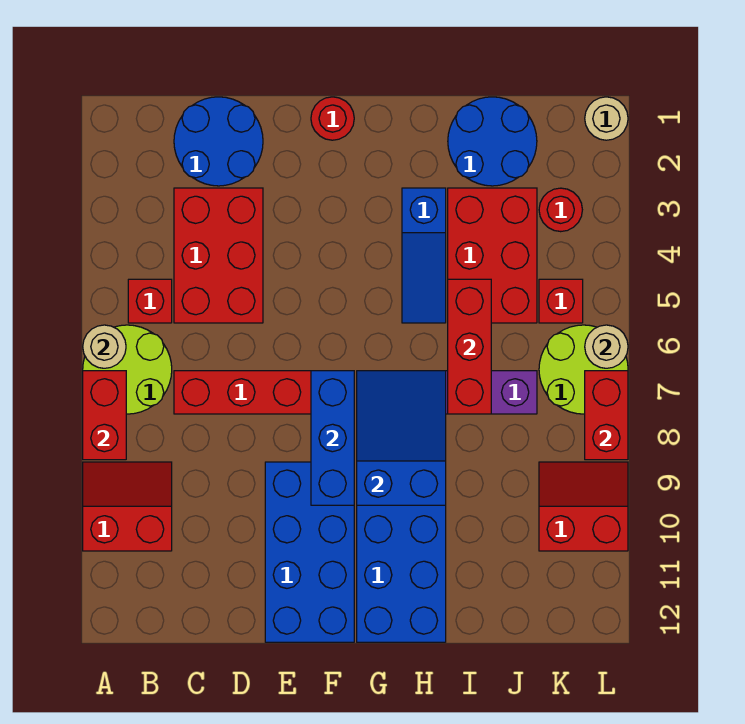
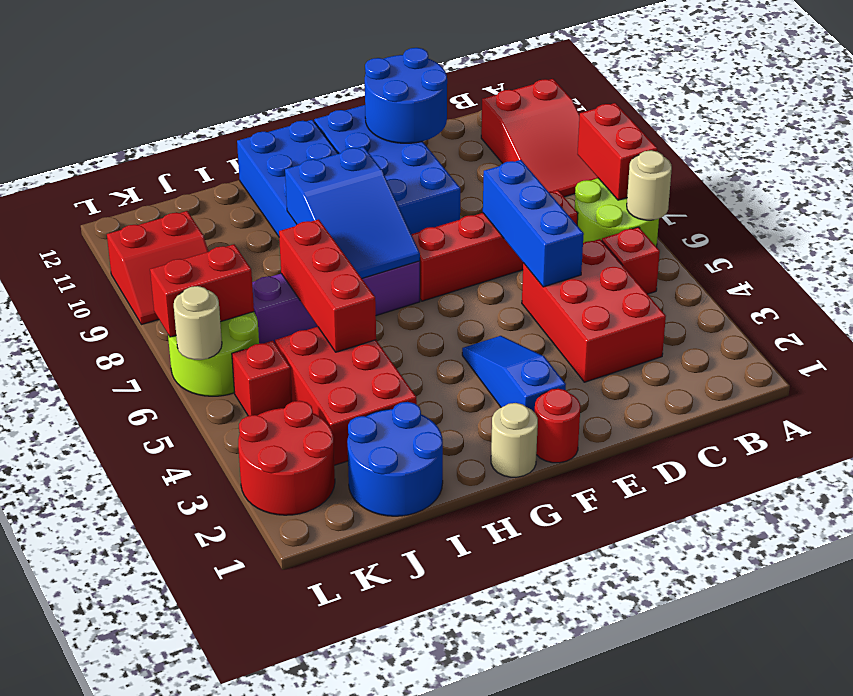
red slope A9:B10 level 1 top 10 -> red slope A9:B11 level 1 top 11
blue round brick C1:D2 level 1 -> blue round brick D11:E12 level 2
blue brick F7:F9 level 2 -> blue brick D5:D7 level 2
blue slope H3:H5 level 1 top 3 -> blue slope F2:F4 level 1 top 2
red round brick K3 level 1 -> red round brick K2:L3 level 1
tan round brick L1 level 1 -> tan round brick G1 level 1
red brick L7:L8 level 2 -> red brick K7:L7 level 2

